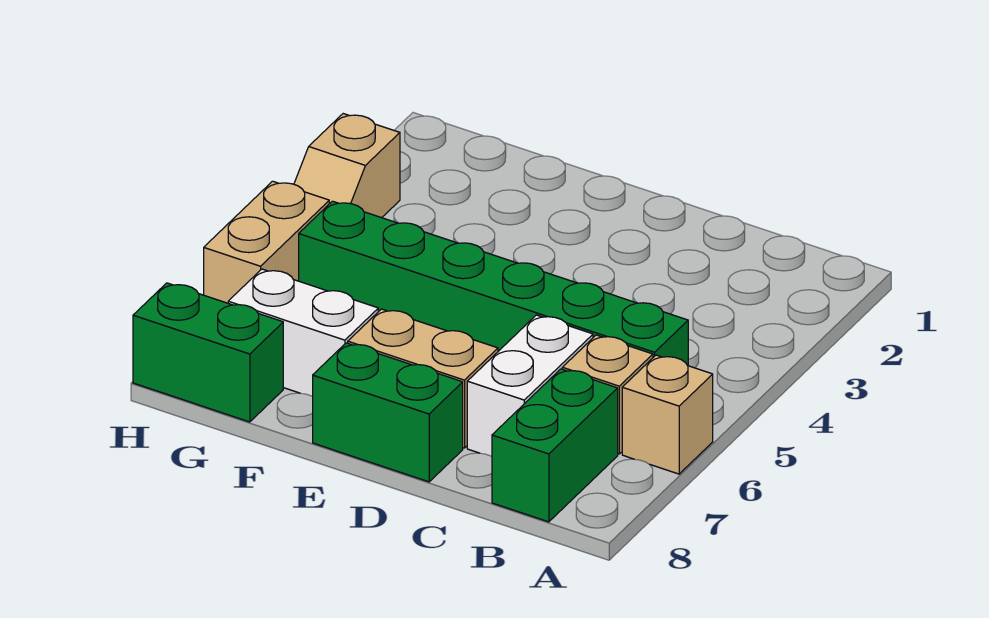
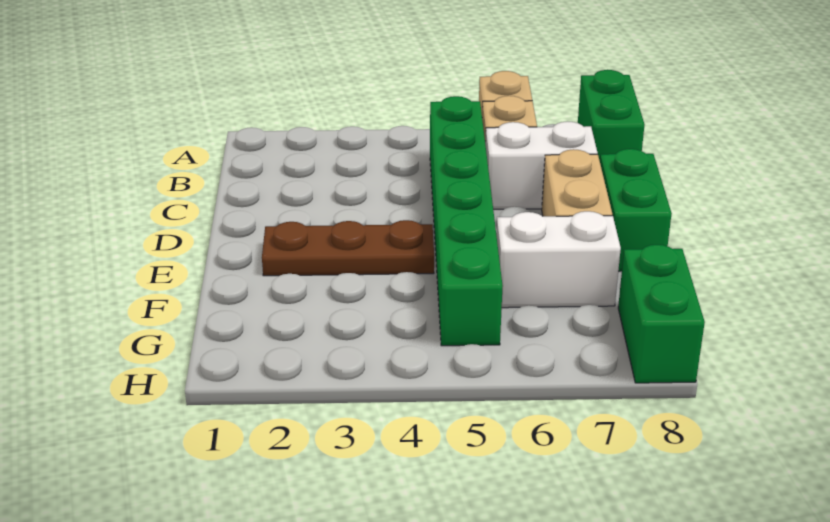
green brick B7:B8 level 1 -> green brick A8:B8 level 1
none -> brown plate E2:E4 level 1
white brick F7:G7 level 1 -> white brick F6:F7 level 1
tan slope H3:H4 level 1 top 3 -> none
tan brick H5:H6 level 1 -> none

